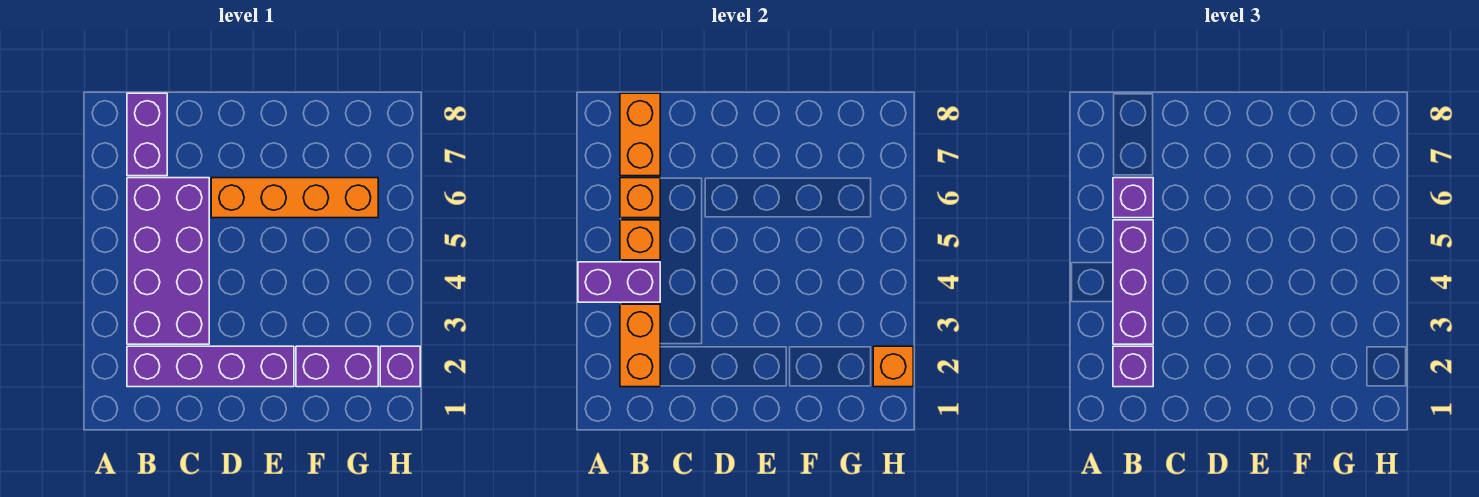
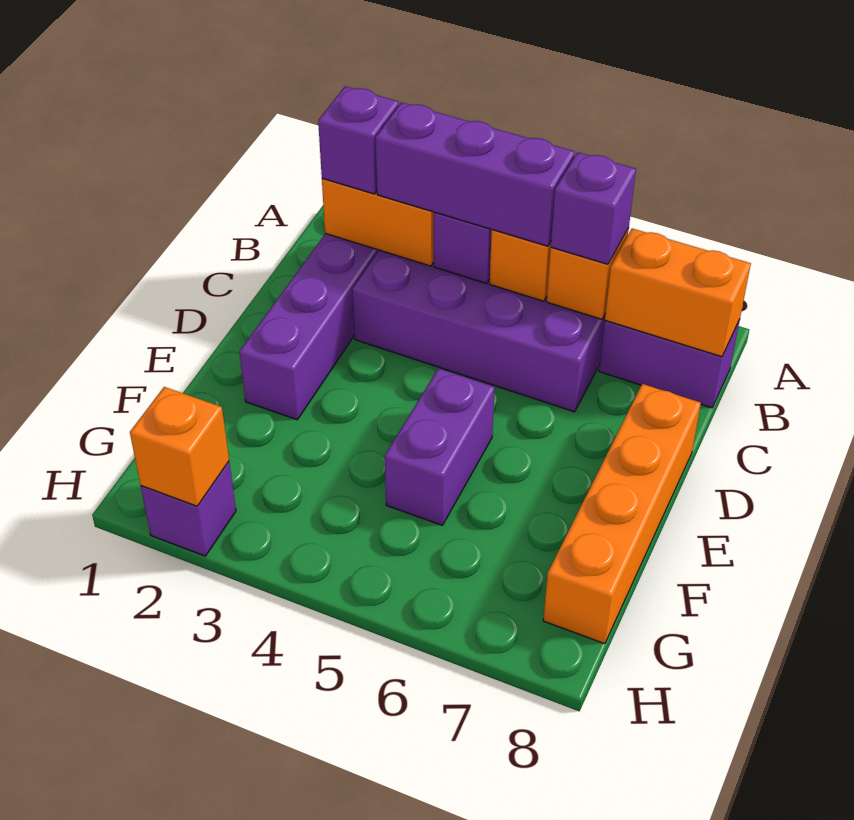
orange brick D6:G6 level 1 -> orange brick D8:G8 level 1
purple brick F2:G2 level 1 -> purple brick E5:F5 level 1

